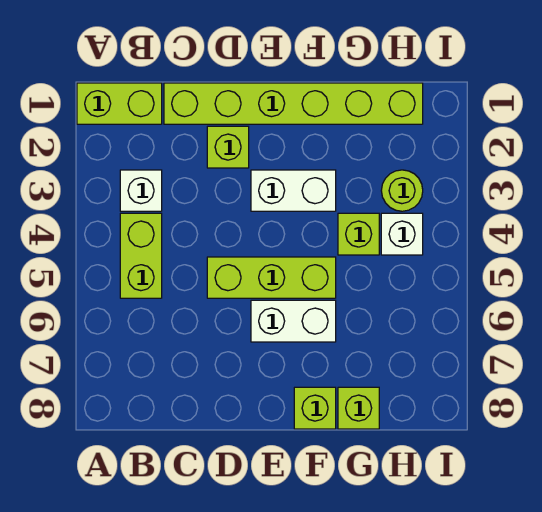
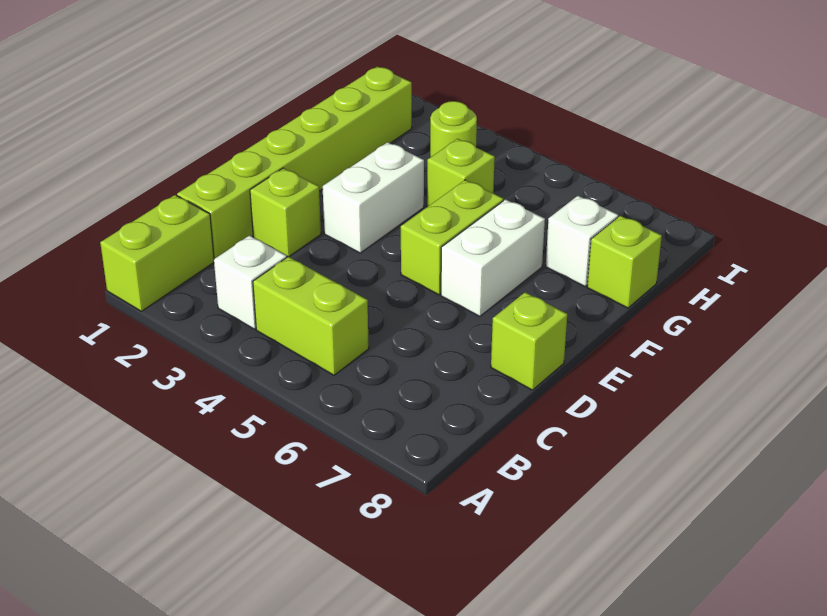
lime brick D5:F5 level 1 -> lime brick E5:F5 level 1
lime brick F8 level 1 -> lime brick D8 level 1
white brick H4 level 1 -> white brick G7 level 1

